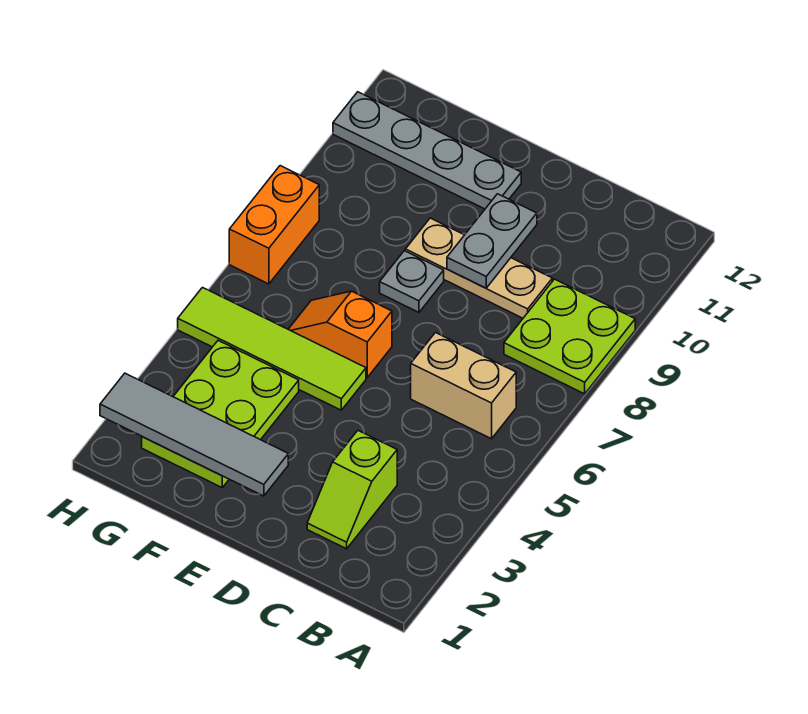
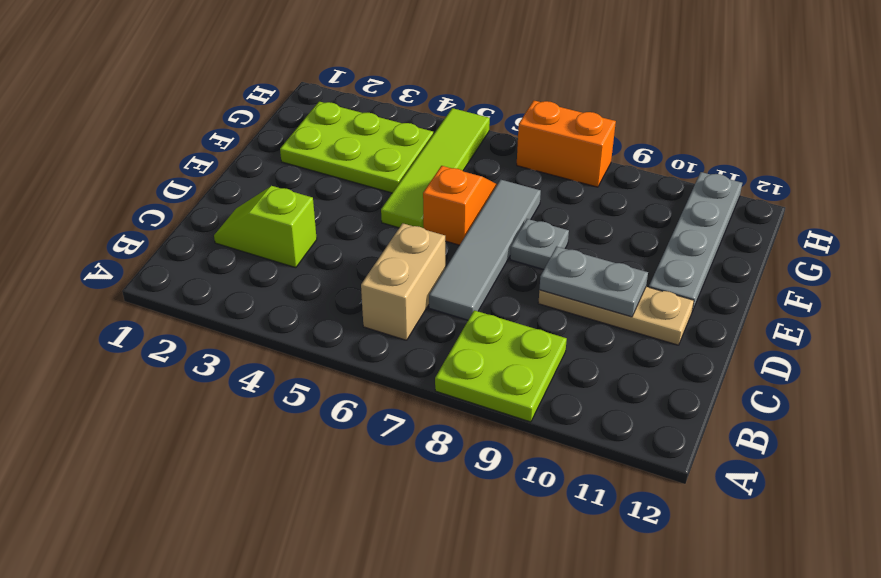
tan plate C9:E9 level 1 -> tan plate D9:D11 level 1
grey tile E2:H2 level 2 -> grey tile C7:F7 level 1

